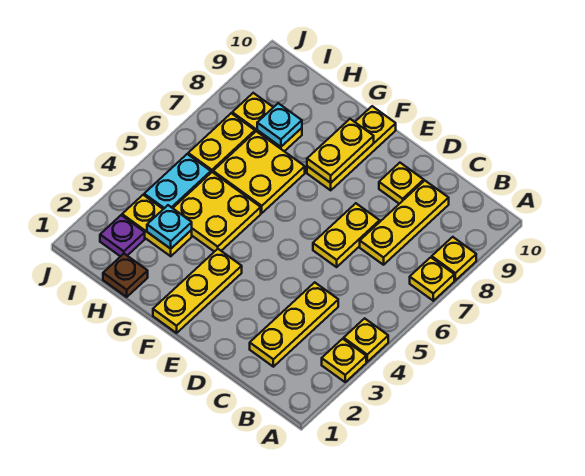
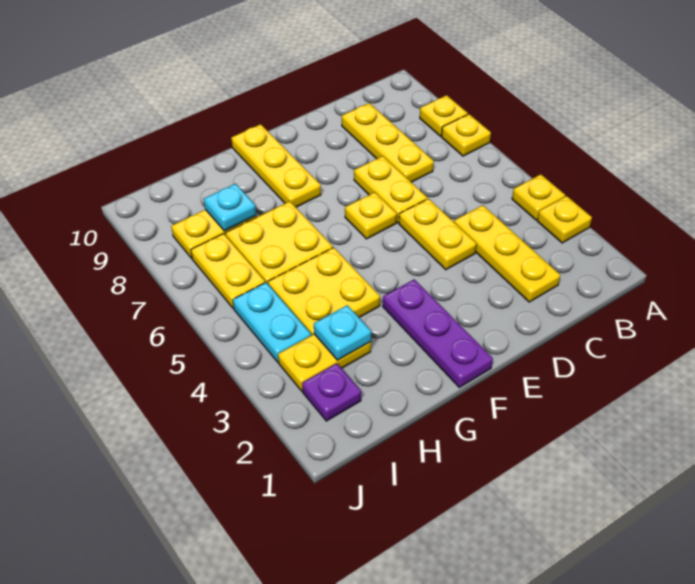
yellow plate D9 level 1 -> yellow plate E6 level 1
yellow plate F1:F3 level 1 -> purple plate F1:F3 level 1
yellow plate F8:F9 level 2 -> yellow plate D4:D5 level 1
brown plate H1 level 1 -> none

